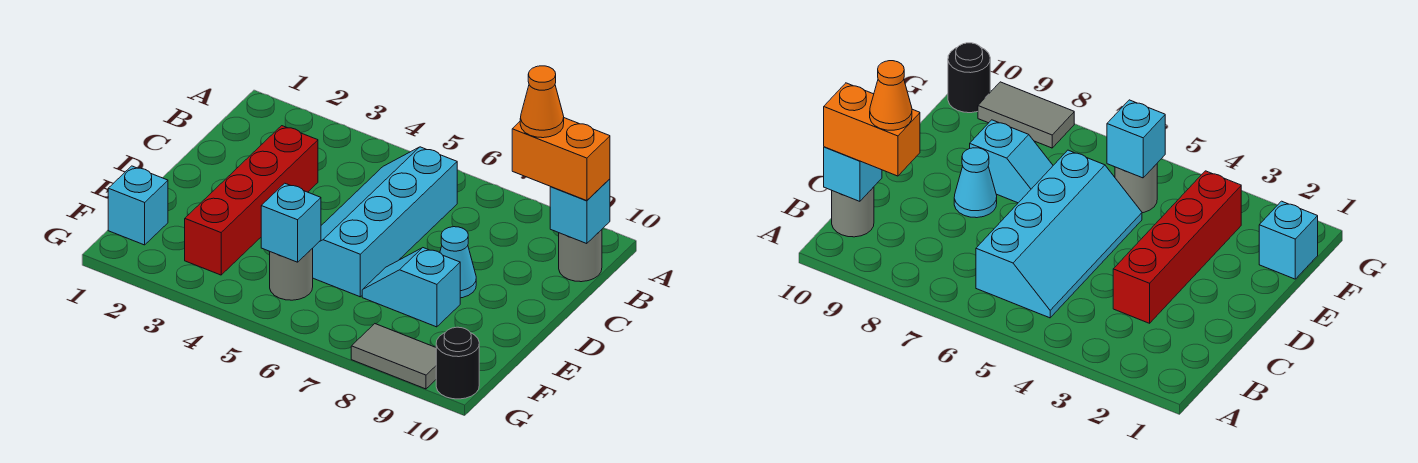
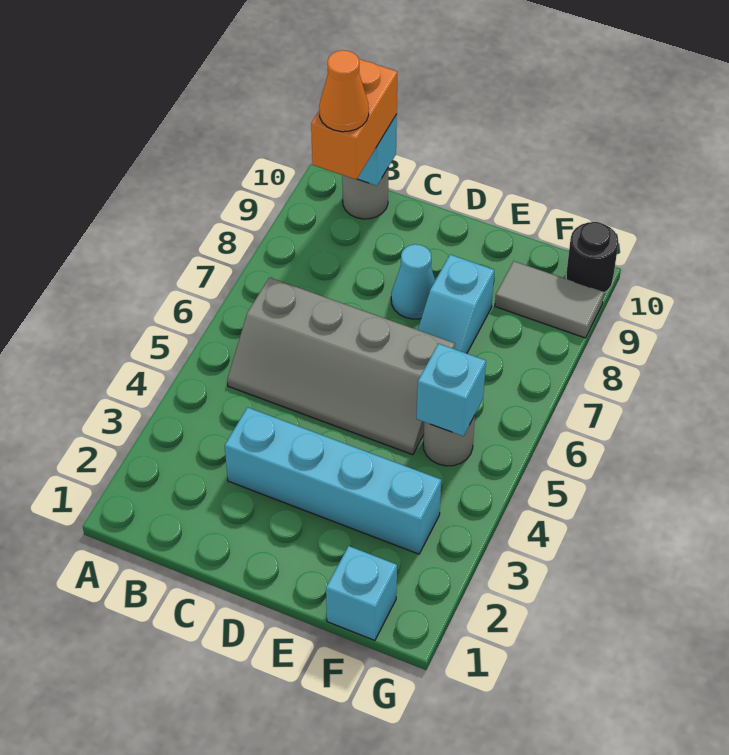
cyan slope B5:E6 level 1 top 6 -> grey slope B5:E6 level 1 top 6
red brick C3:F3 level 1 -> cyan brick C3:F3 level 1
grey tile G8:G9 level 1 -> grey tile F9:G9 level 1

